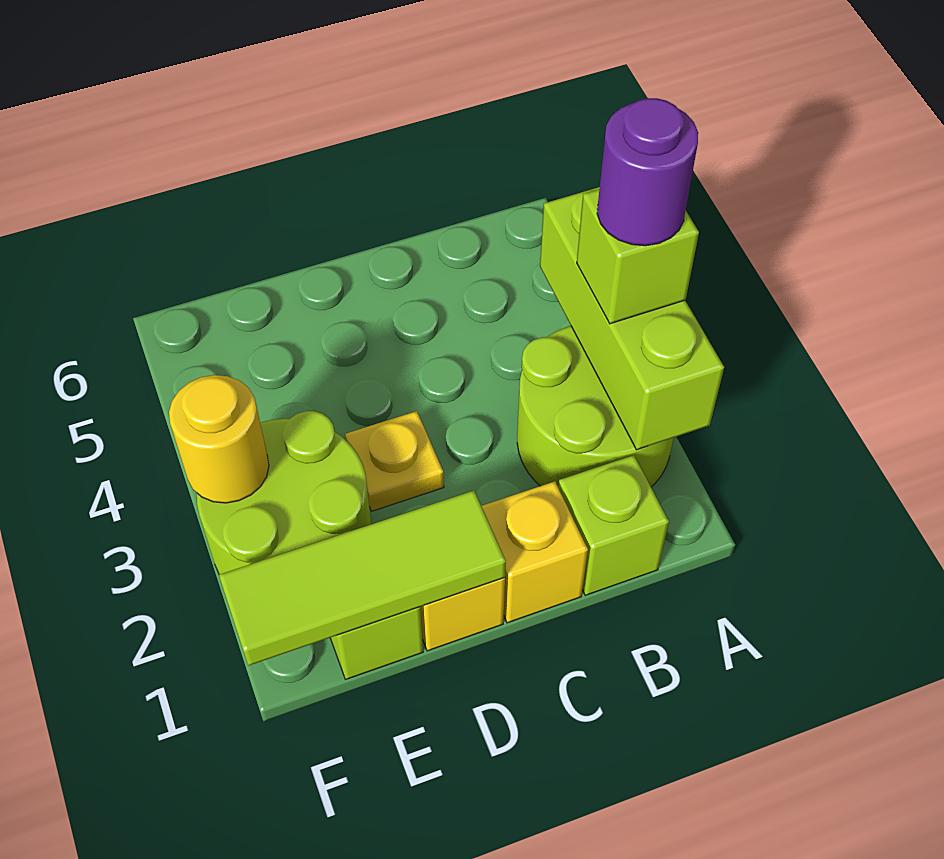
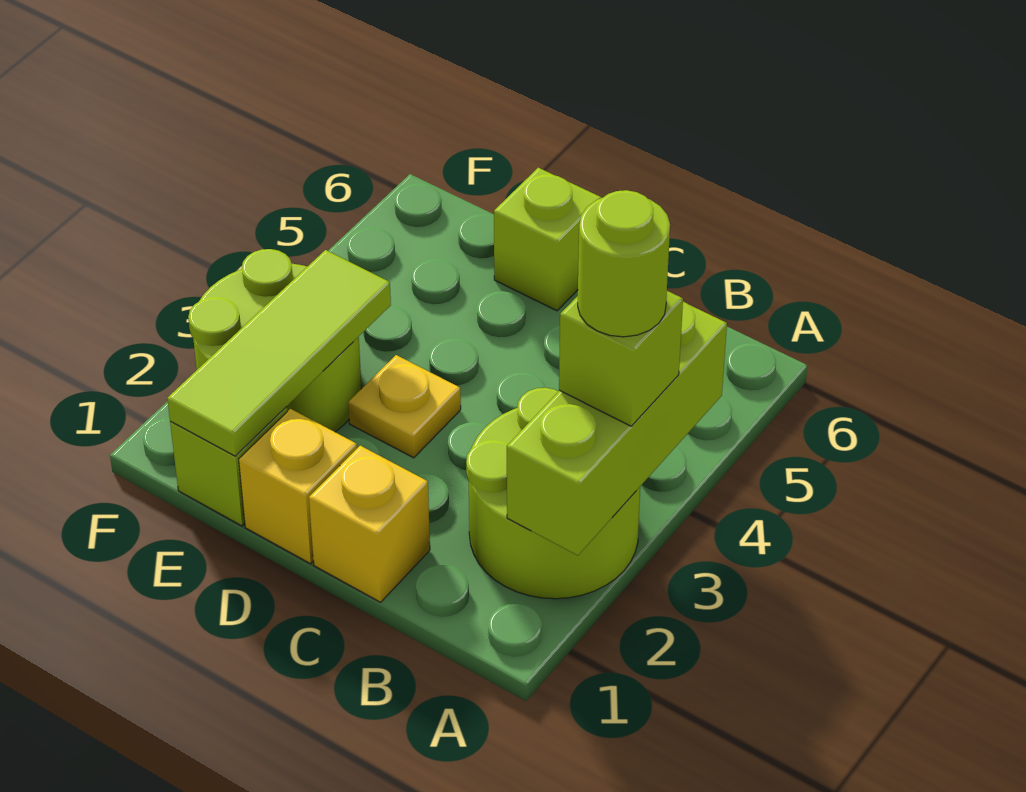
purple round brick A3 level 4 -> lime round brick A3 level 4
lime brick B1 level 1 -> lime brick D6 level 1
lime tile D1:F1 level 2 -> lime tile E1:E3 level 2
yellow round brick F3 level 2 -> none

